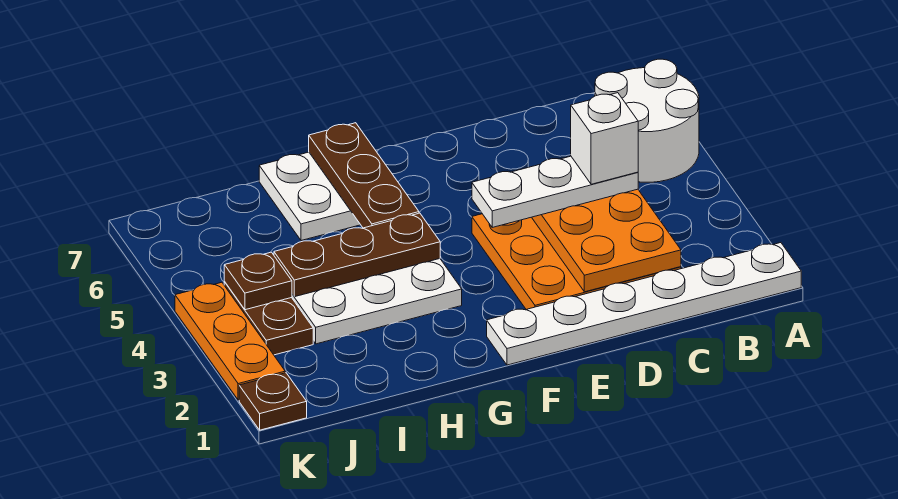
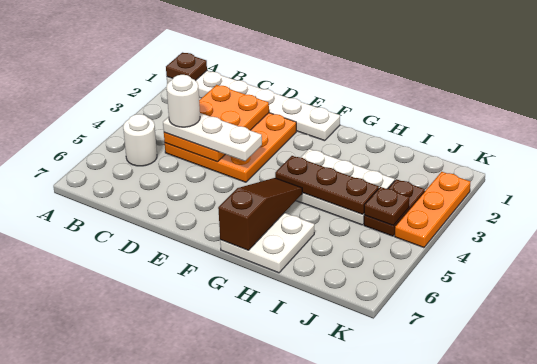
white round brick A5:B6 level 1 -> white round brick B5 level 1
white brick C4 level 4 -> white round brick C4 level 4
brown plate G5:G7 level 2 -> brown slope G5:G7 level 2 top 7
brown plate K1 level 1 -> brown plate A1 level 2

